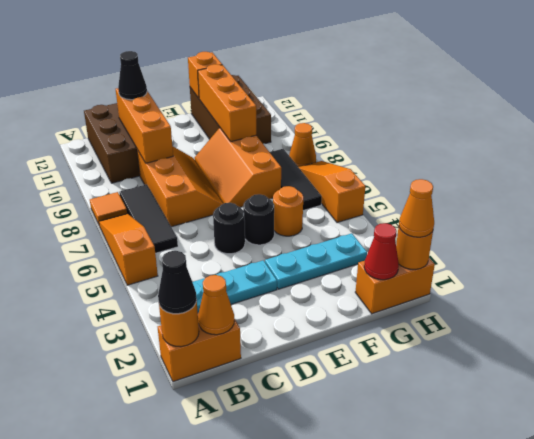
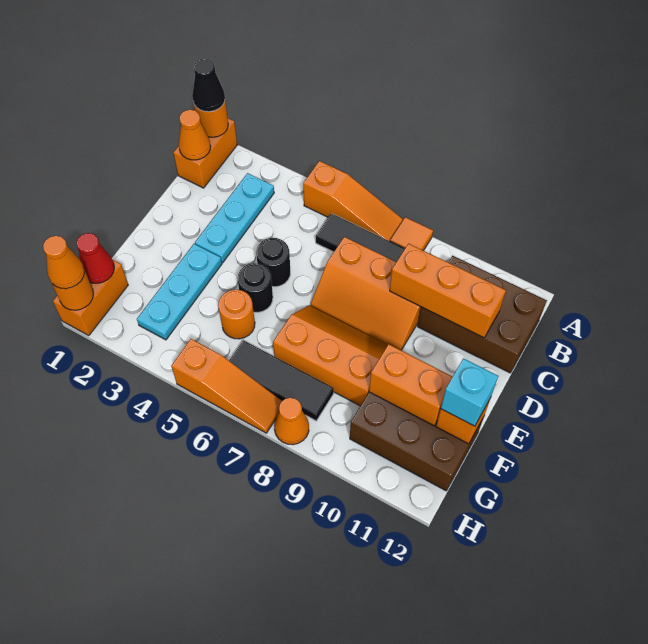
black cone C11 level 3 -> none
orange brick F9:F11 level 2 -> orange brick F10:F11 level 2
none -> cyan brick F12 level 3

